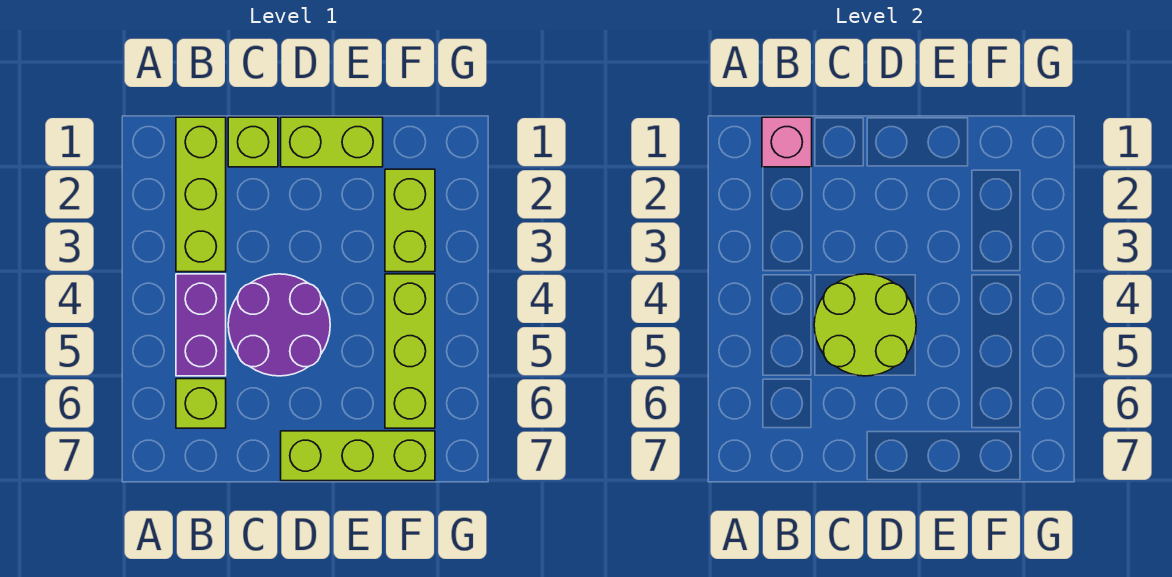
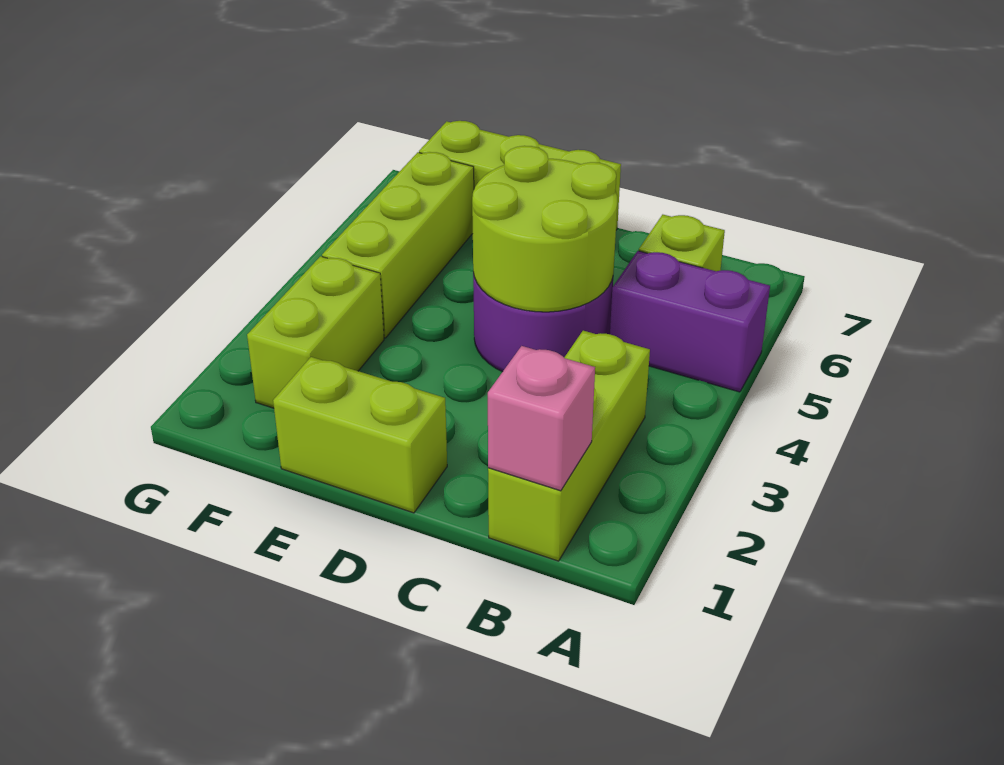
purple brick B4:B5 level 1 -> purple brick A5:B5 level 1
lime brick C1 level 1 -> none

